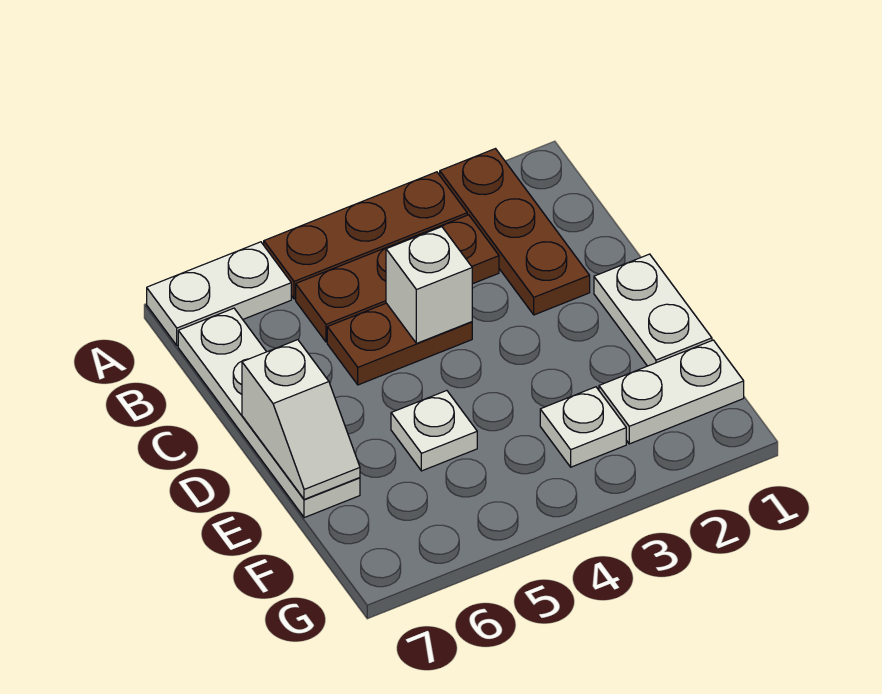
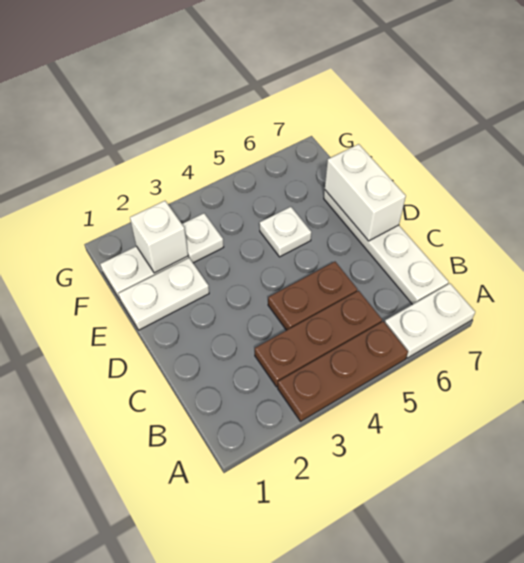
brown plate A2:C2 level 1 -> none
white brick C4 level 2 -> white brick F2 level 2
white plate D1:E1 level 1 -> white plate E1:E2 level 1
white slope D7:E7 level 2 top D -> white brick D7:E7 level 2

